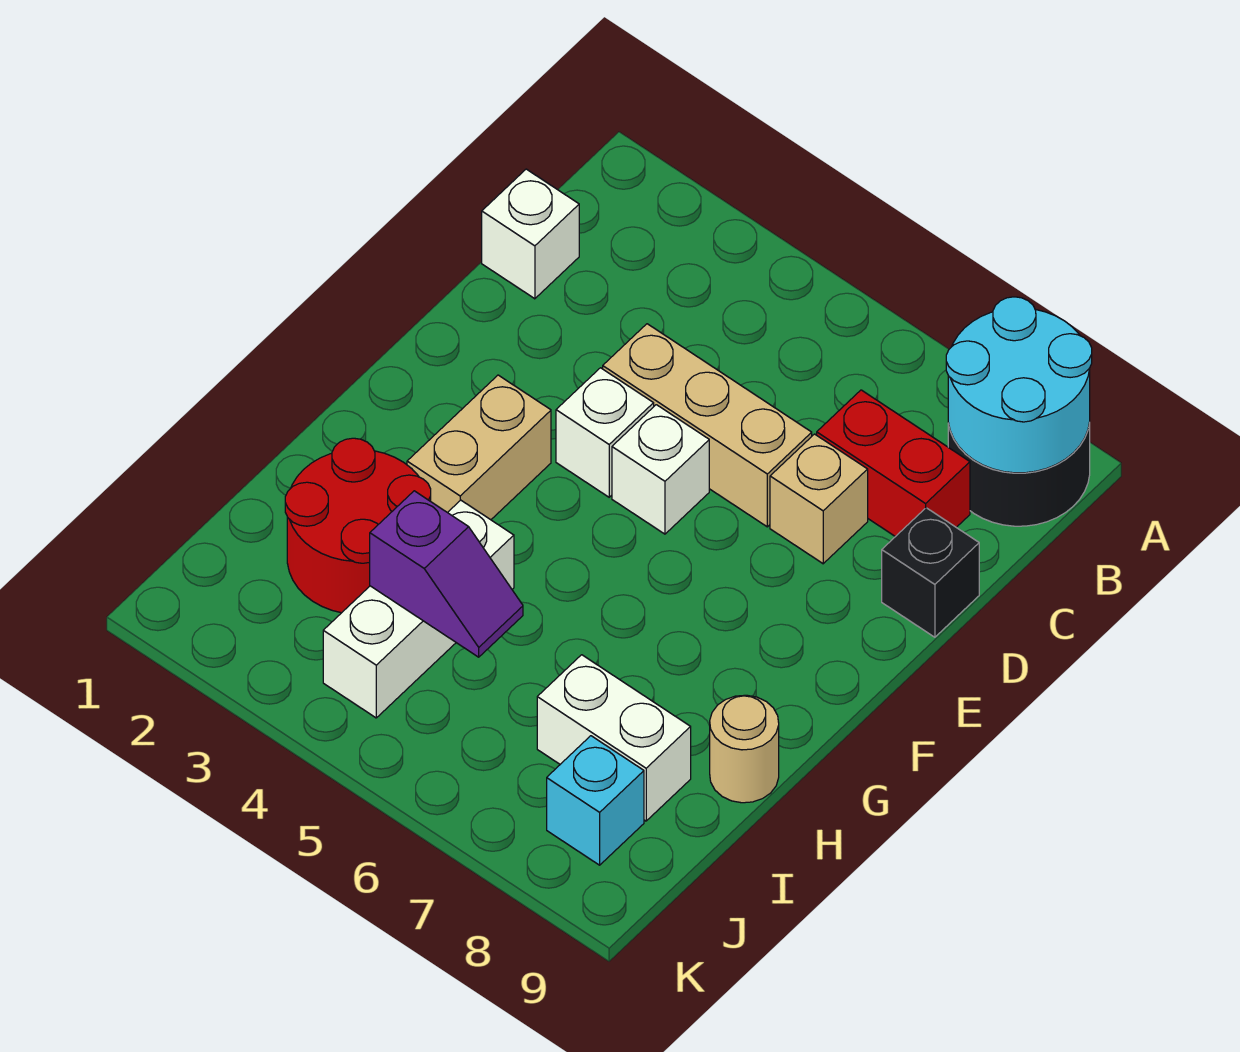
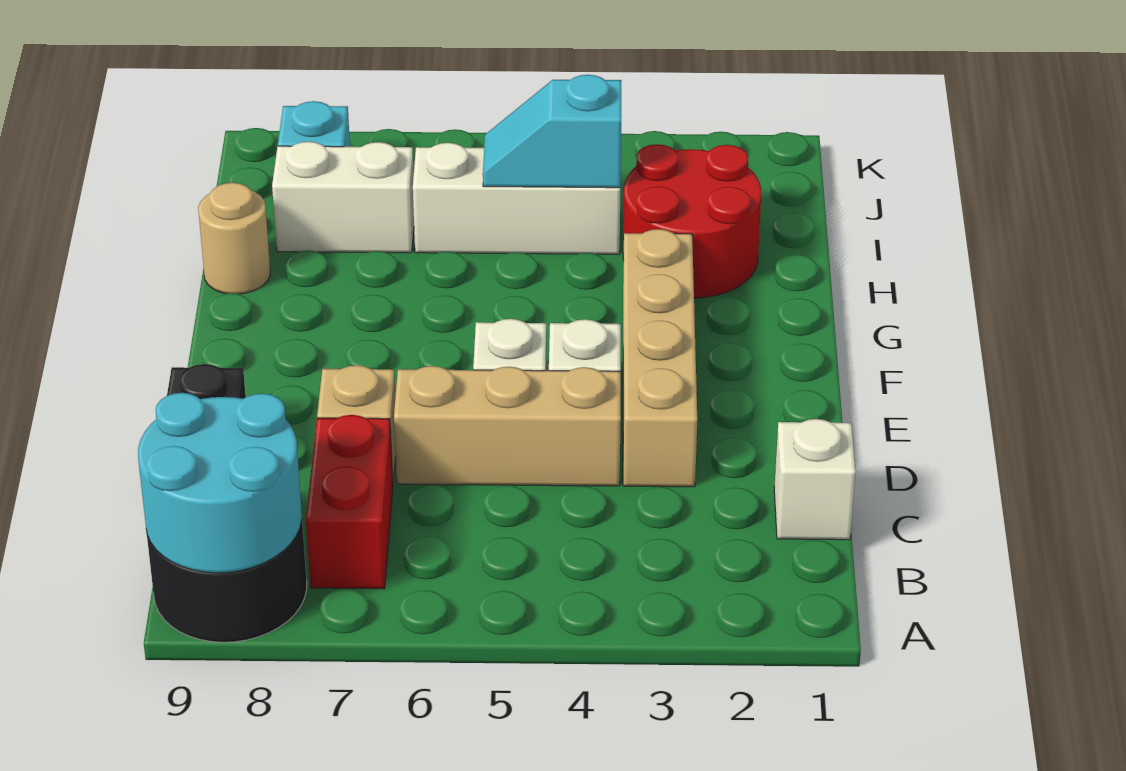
red brick C7:C8 level 1 -> red brick B7:C7 level 1
tan brick F3:G3 level 1 -> tan brick D3:G3 level 1
white brick H4:J4 level 1 -> white brick I4:I6 level 1
purple slope I4:I5 level 2 top 4 -> cyan slope I4:I5 level 2 top 4

